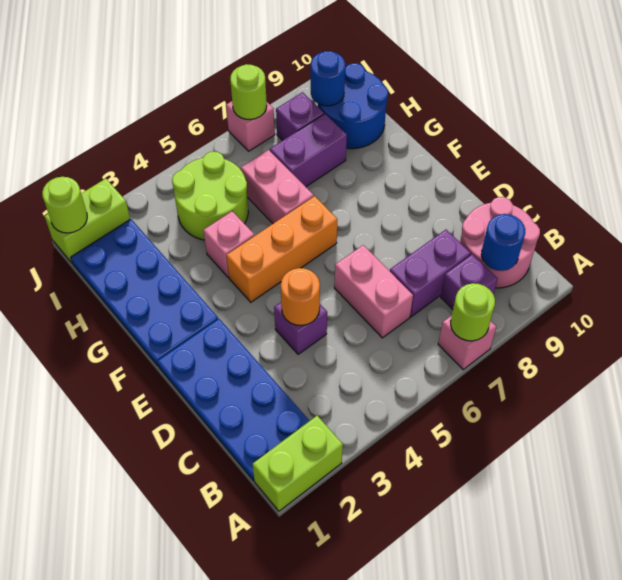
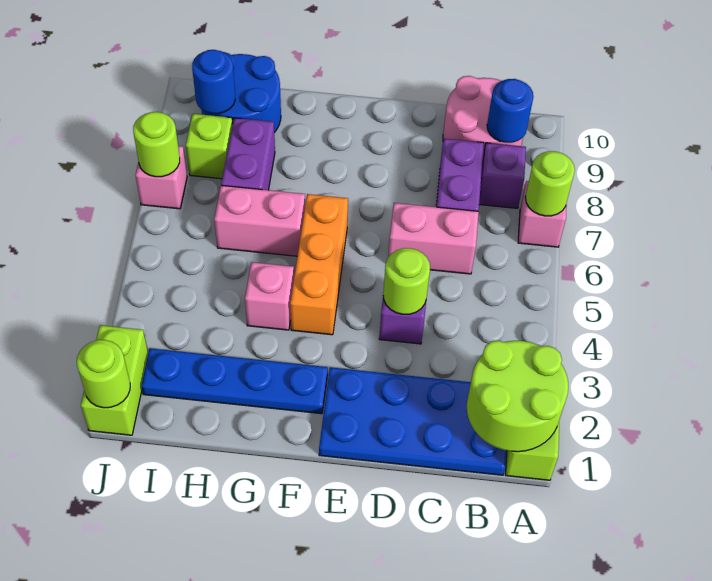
orange round brick D4 level 2 -> lime round brick D4 level 2
blue plate F1:I2 level 1 -> blue plate F2:I2 level 1
lime round brick H4:I5 level 1 -> lime round brick A1:B2 level 2
purple brick I8 level 1 -> lime brick I8 level 1

